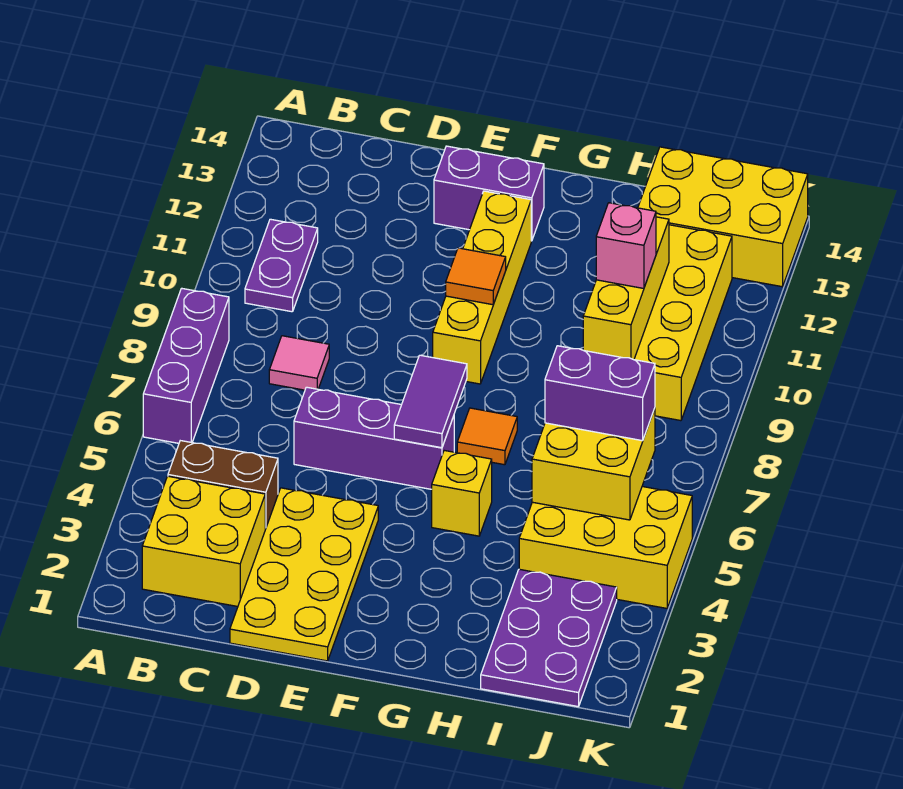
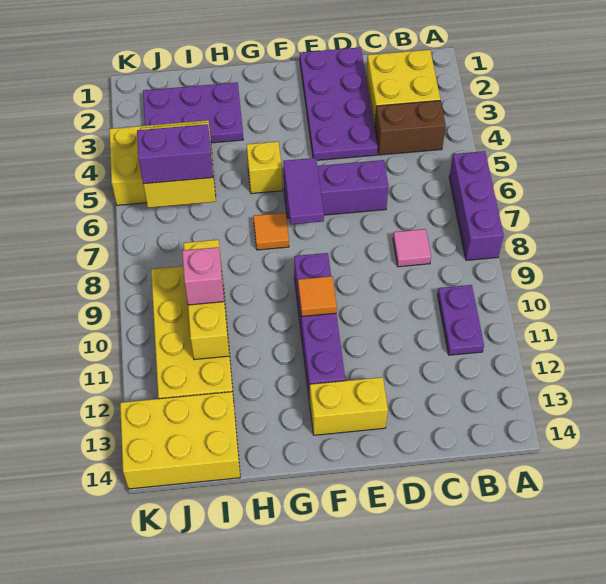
yellow plate D1:E4 level 1 -> purple plate D1:E4 level 1
purple brick E13:F13 level 1 -> yellow brick E13:F13 level 1
yellow brick F9:F12 level 1 -> purple brick F9:F12 level 1
purple plate I1:J3 level 1 -> purple plate H2:J3 level 1

